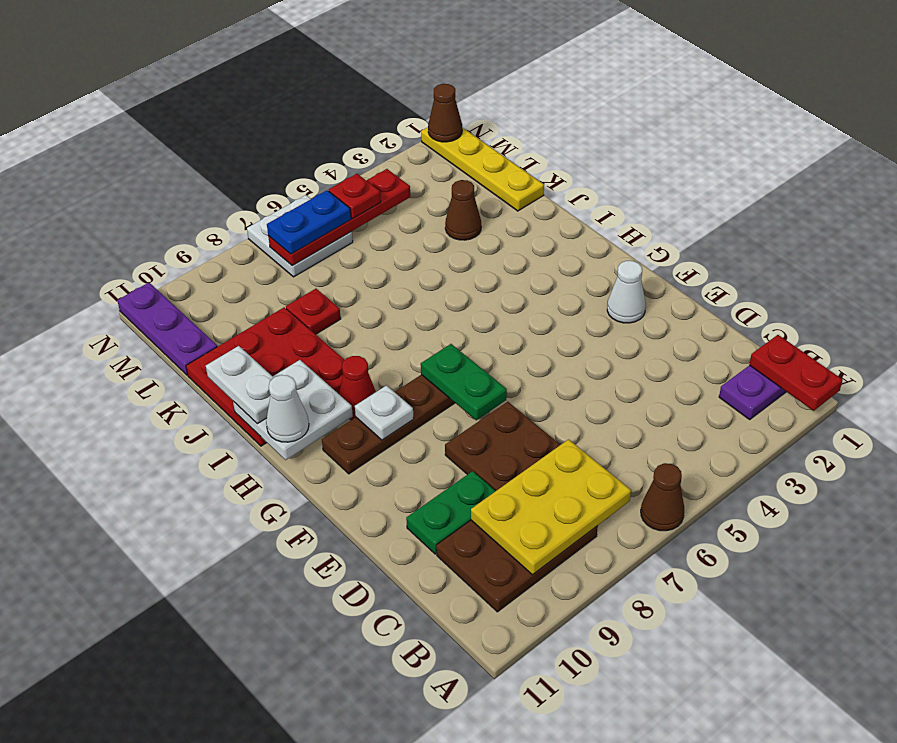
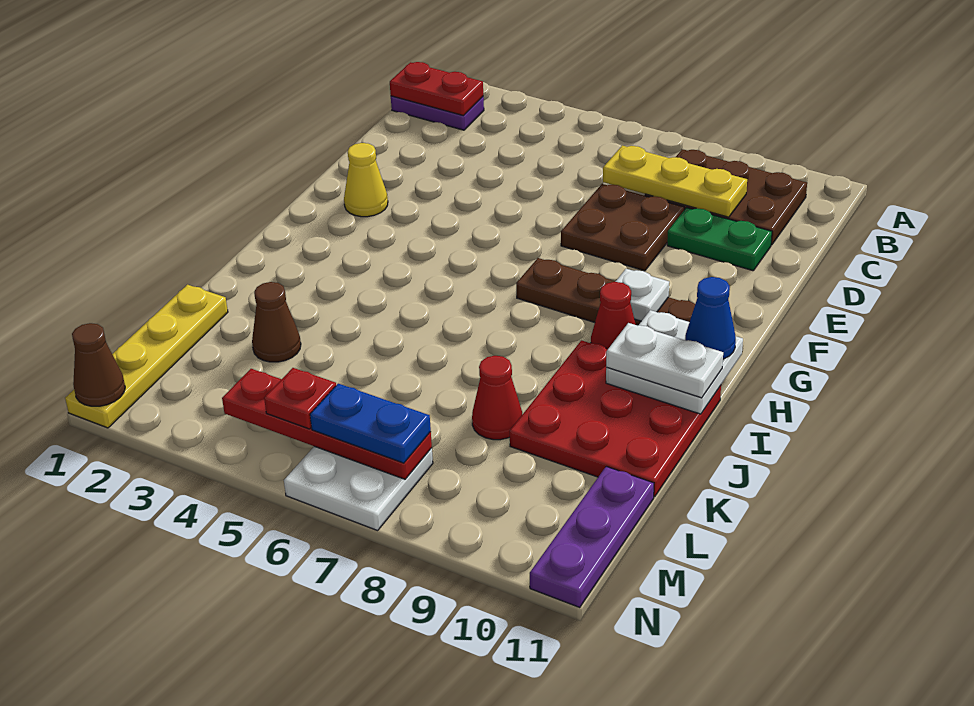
red plate A1:B1 level 2 -> red plate B1:B2 level 2
brown cone A6 level 1 -> none
yellow plate B7:C9 level 2 -> yellow plate C7:C9 level 2
white cone F2 level 1 -> yellow cone F2 level 1
green plate F7:G7 level 2 -> none
white cone H11 level 3 -> blue cone H11 level 3
white plate I11:J11 level 3 -> white plate I10:I11 level 3
red plate K8 level 1 -> red cone K8 level 1

